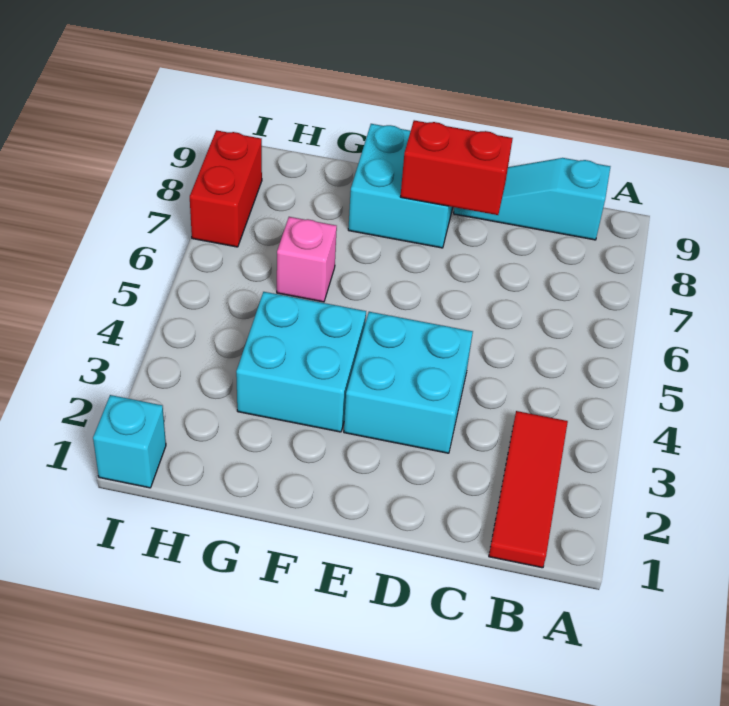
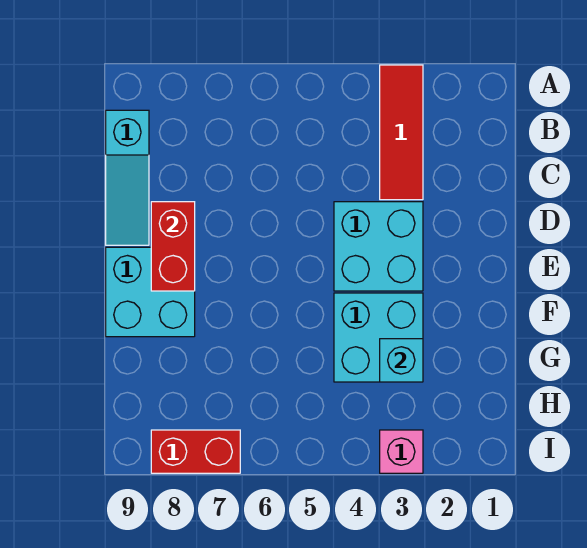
red tile B1:B3 level 1 -> red tile A3:C3 level 1
pink brick G6 level 1 -> pink brick I3 level 1
cyan brick I1 level 1 -> cyan brick G3 level 2

